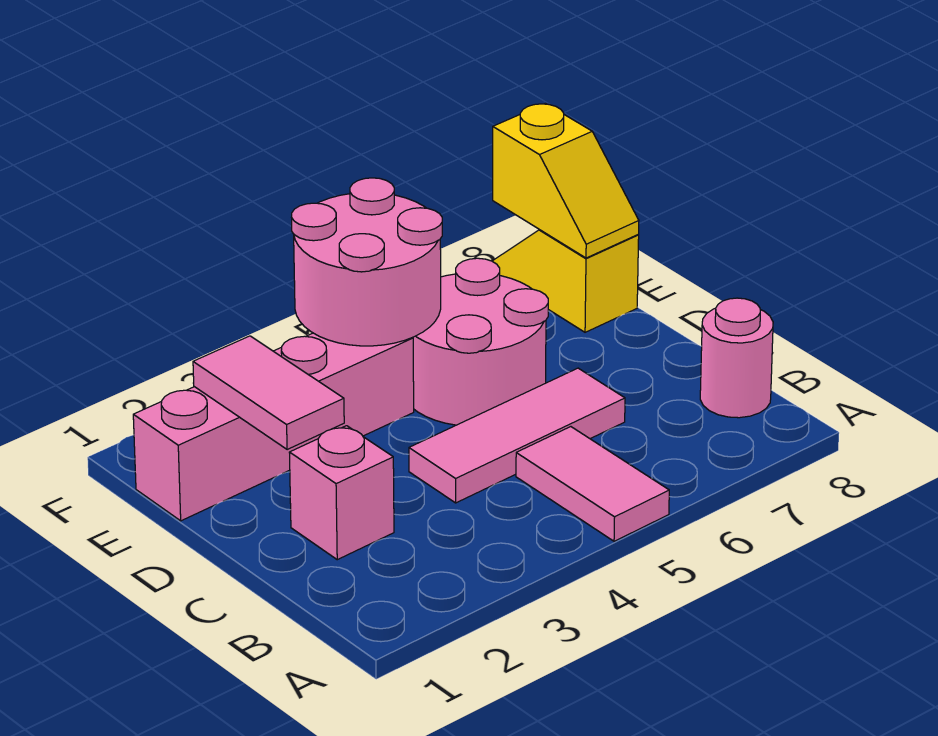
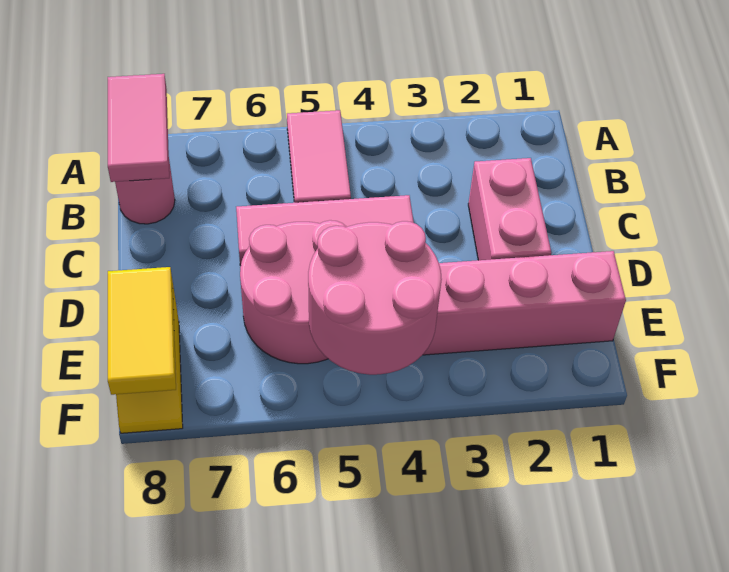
pink brick C2 level 1 -> pink brick C2:D2 level 1
pink tile D2:E2 level 2 -> pink tile A8:B8 level 2
yellow slope E8:F8 level 2 top F -> yellow tile E8:F8 level 2

